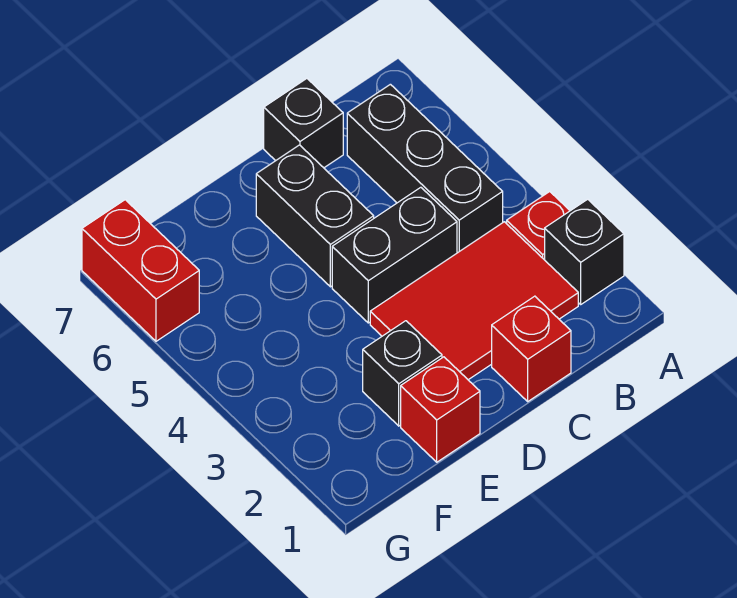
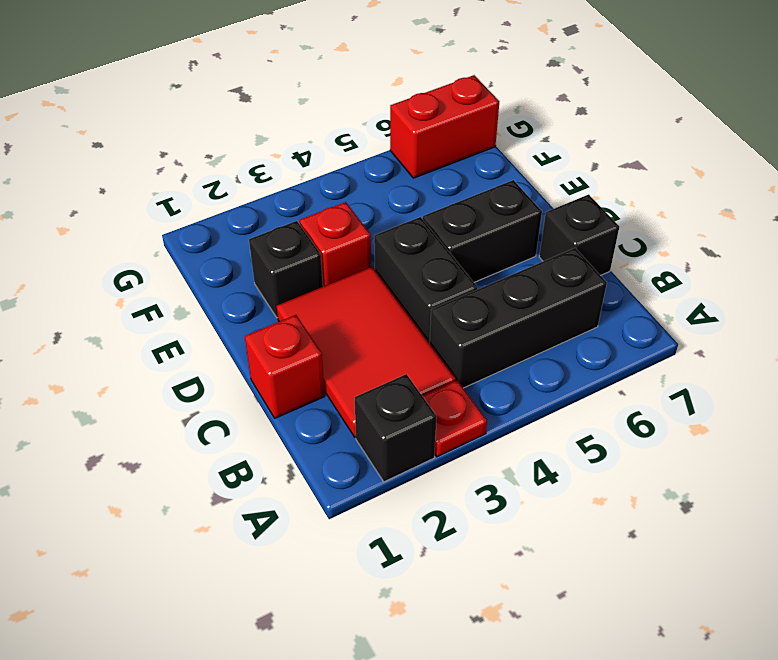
red brick E1 level 1 -> red brick E3 level 1

